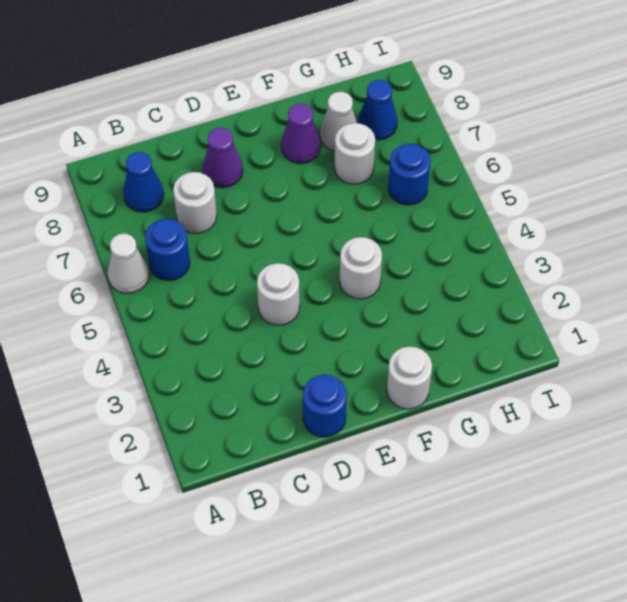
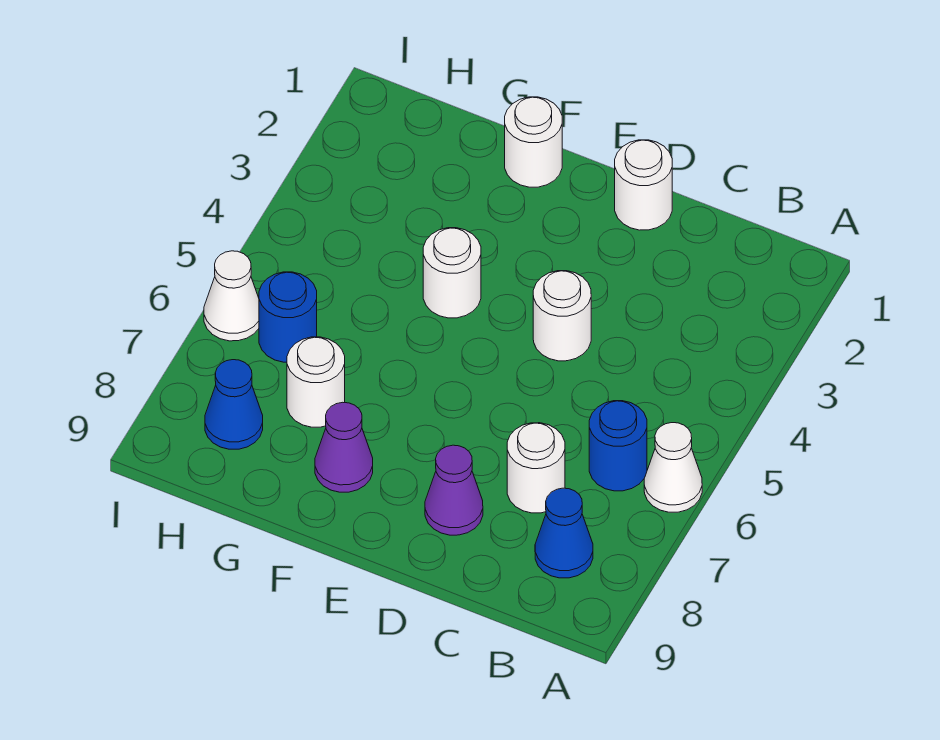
blue round brick D1 level 1 -> white round brick D1 level 1
white cone G8 level 1 -> white cone I6 level 1

